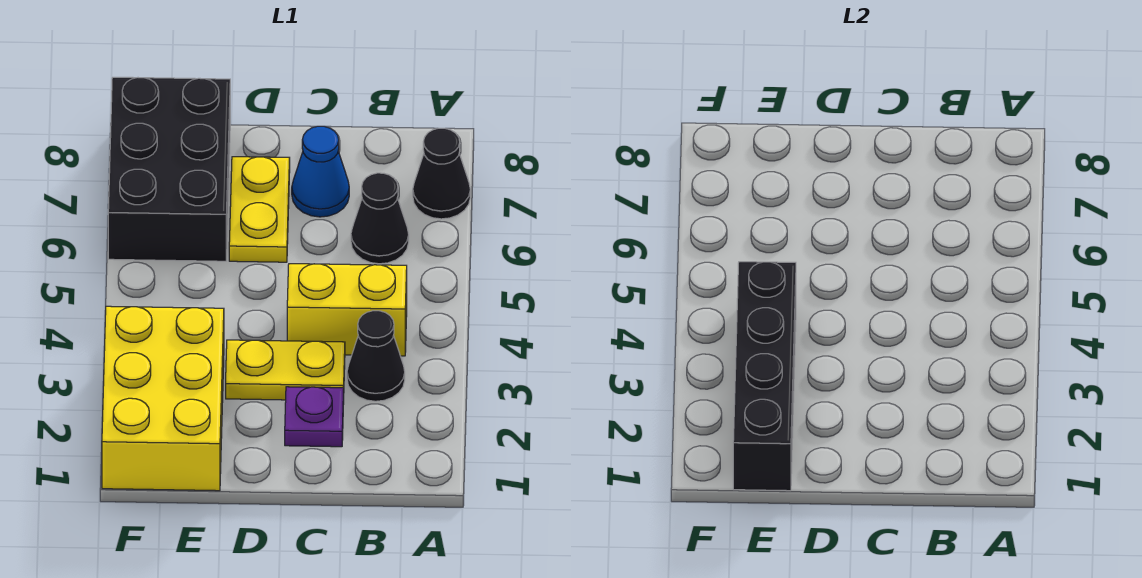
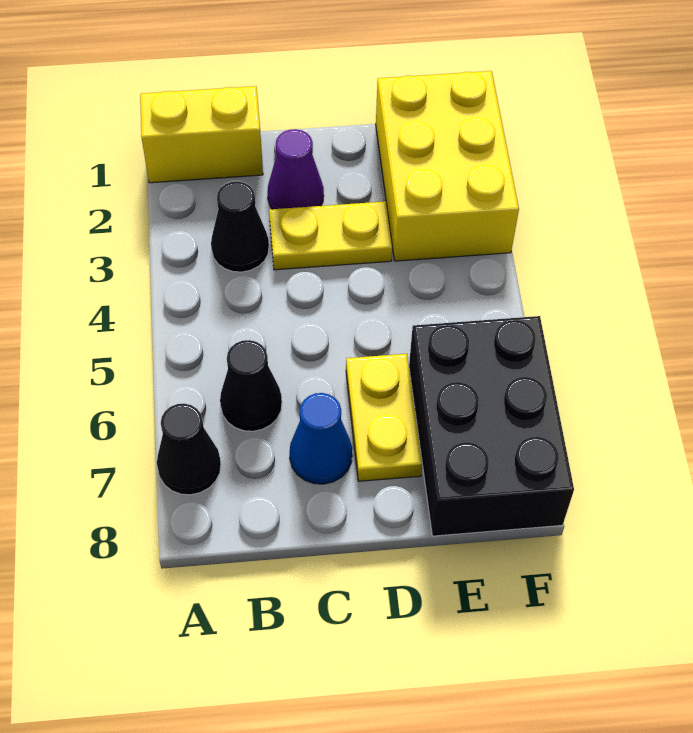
yellow brick B4:C4 level 1 -> yellow brick A1:B1 level 1
purple plate C2 level 1 -> purple cone C2 level 1
black brick E1:E4 level 2 -> none

